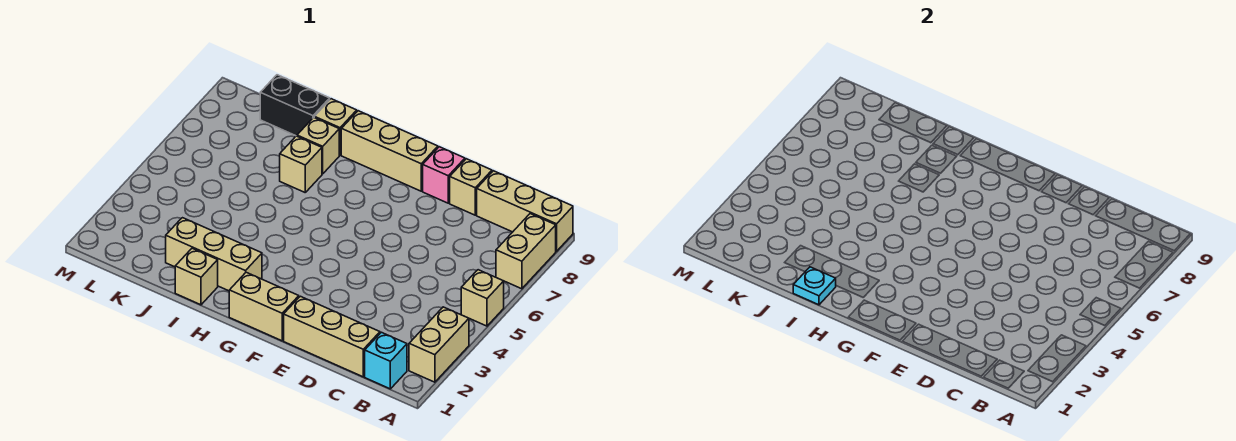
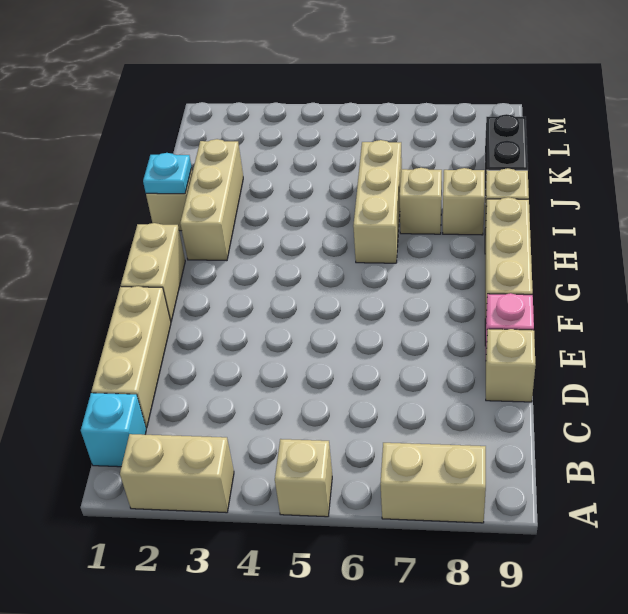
tan brick A9:C9 level 1 -> tan brick H6:J6 level 1

